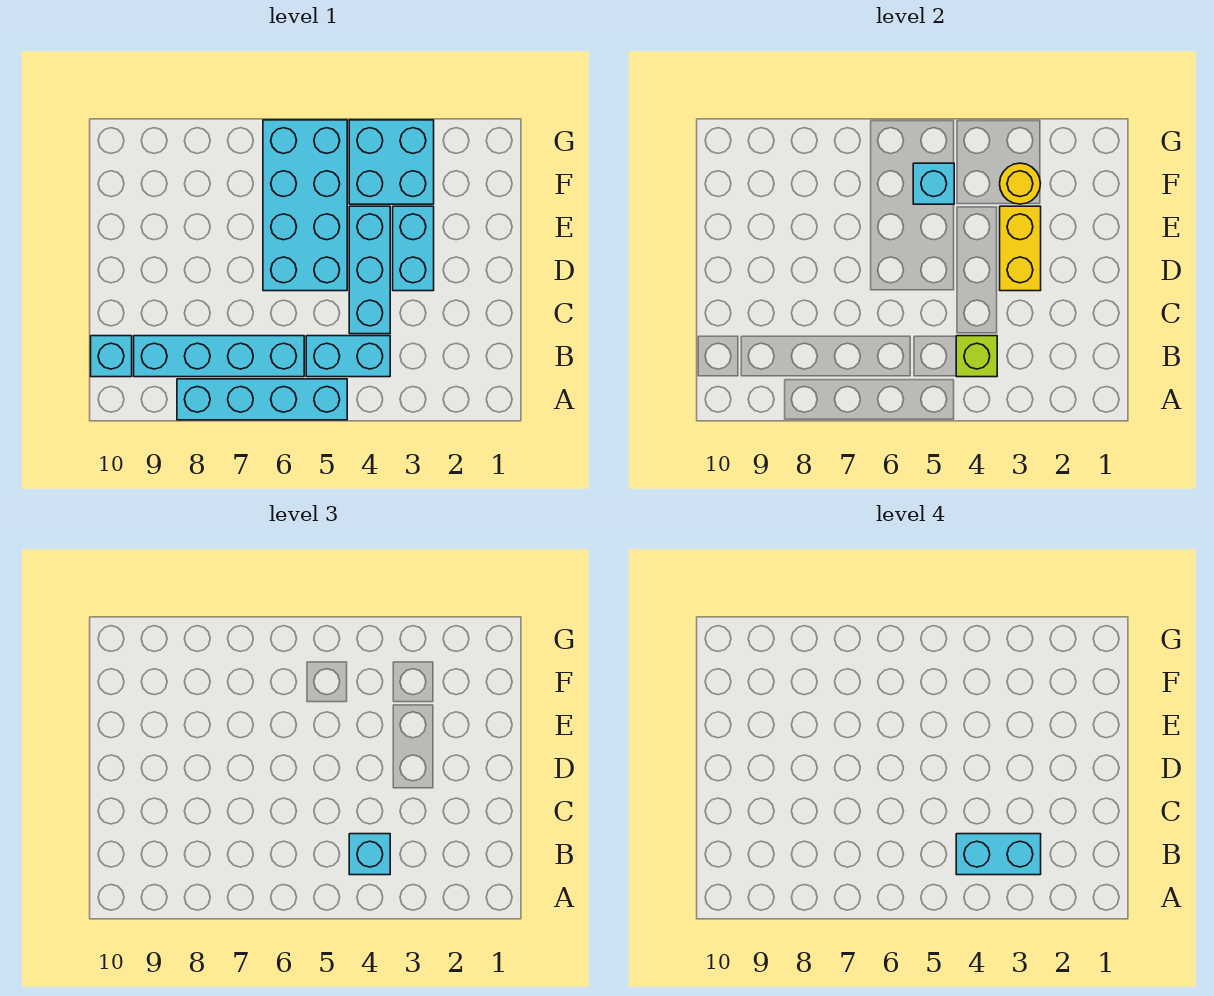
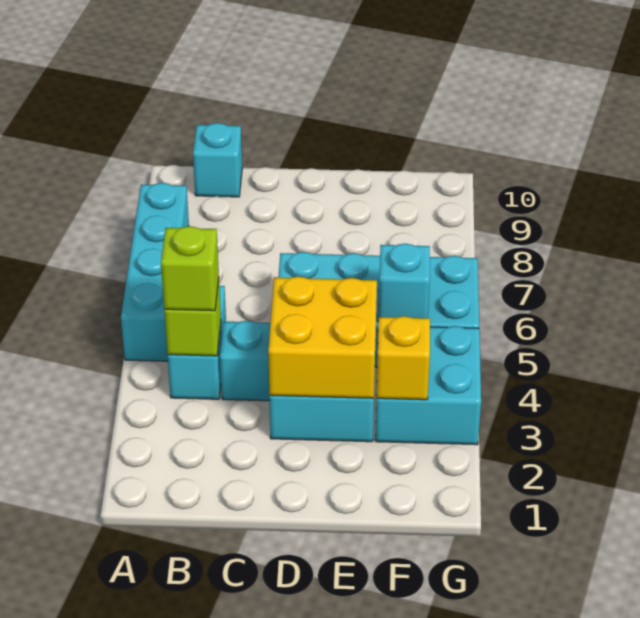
cyan brick B3:B4 level 4 -> none
cyan brick B4 level 3 -> lime brick B4 level 3
cyan brick B6:B9 level 1 -> none
yellow brick D3:E3 level 2 -> yellow brick D3:E4 level 2
yellow round brick F3 level 2 -> yellow brick F3 level 2

